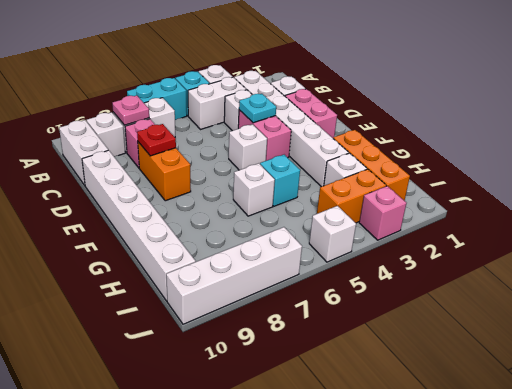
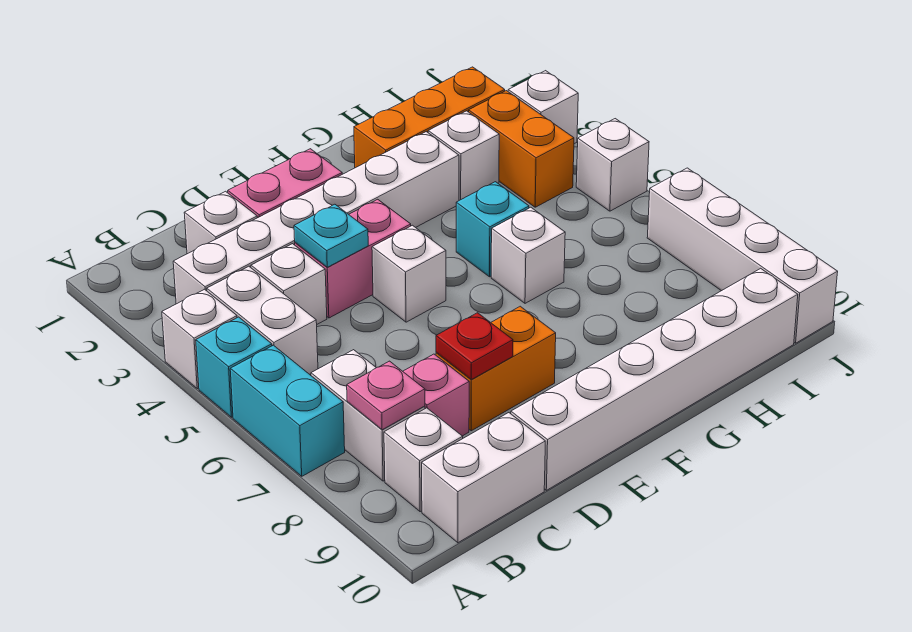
pink brick J3 level 1 -> white brick J3 level 1

